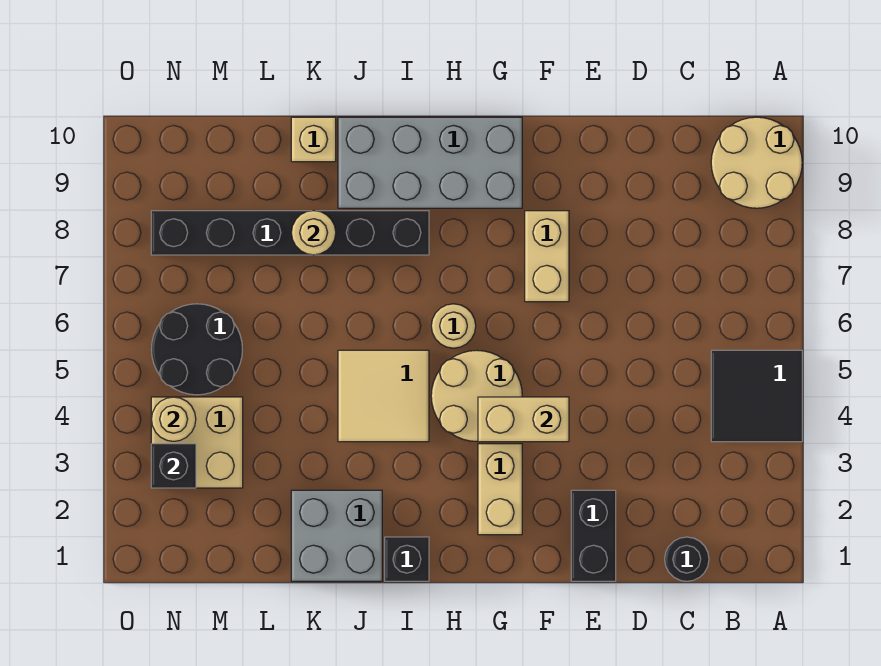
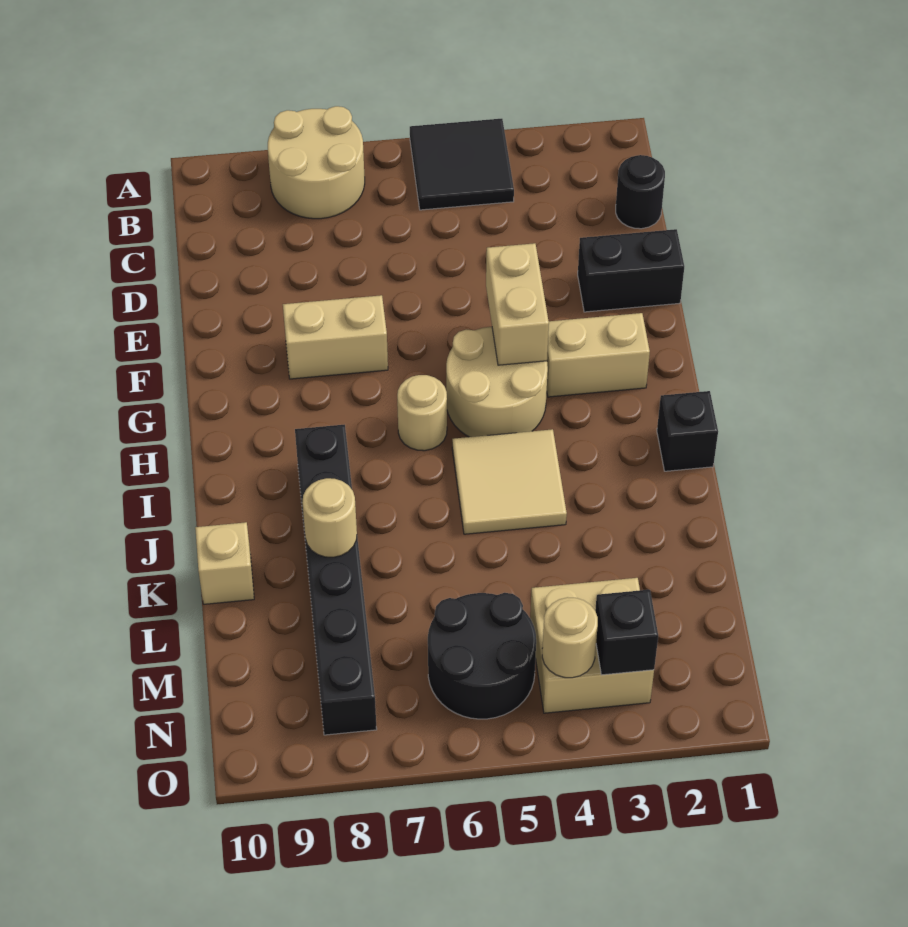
tan round brick A9:B10 level 1 -> tan round brick A7:B8 level 1
grey brick G9:J10 level 1 -> none
grey brick J1:K2 level 1 -> none

